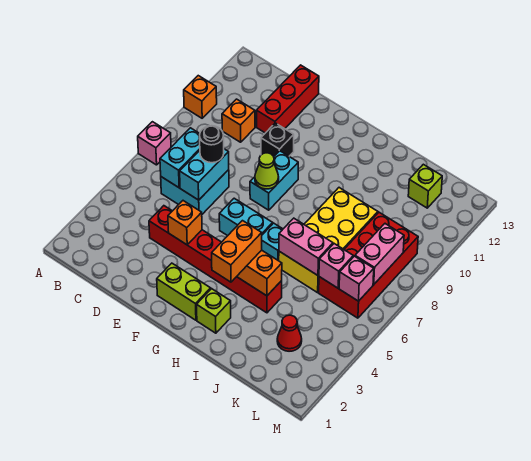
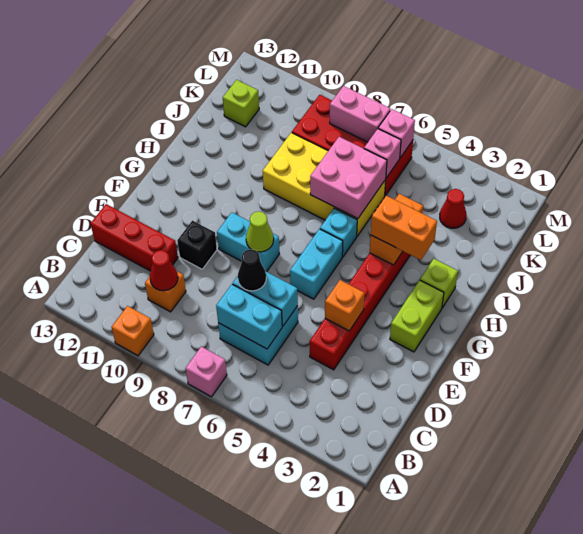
none -> red cone C10 level 2
black round brick D7 level 3 -> black cone D7 level 3
pink brick I6:J6 level 2 -> pink brick I6:J7 level 2

